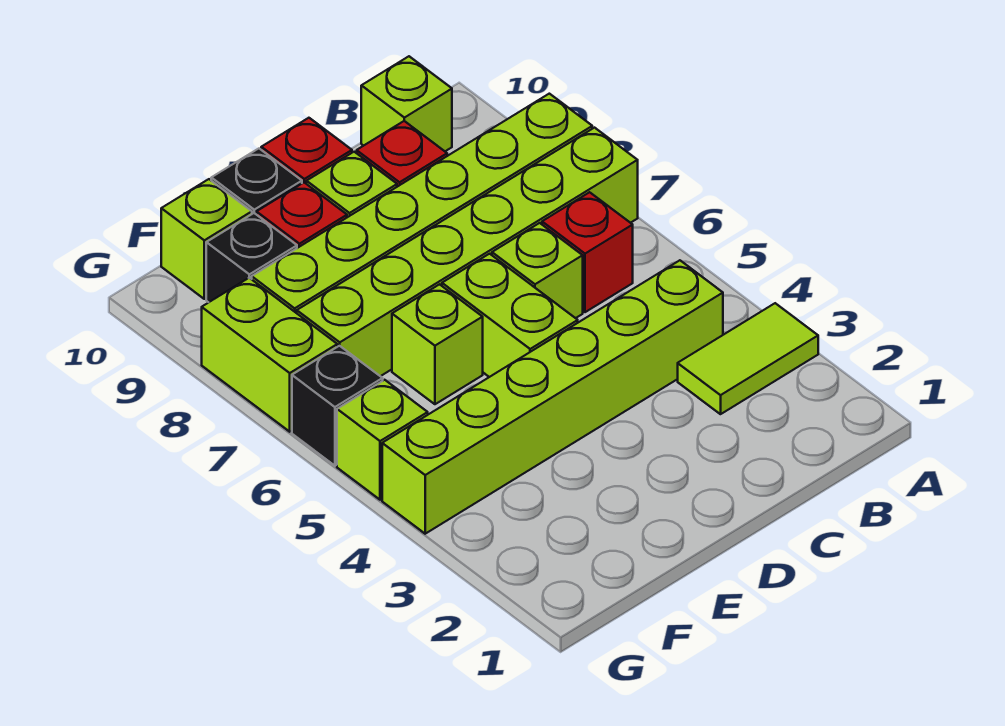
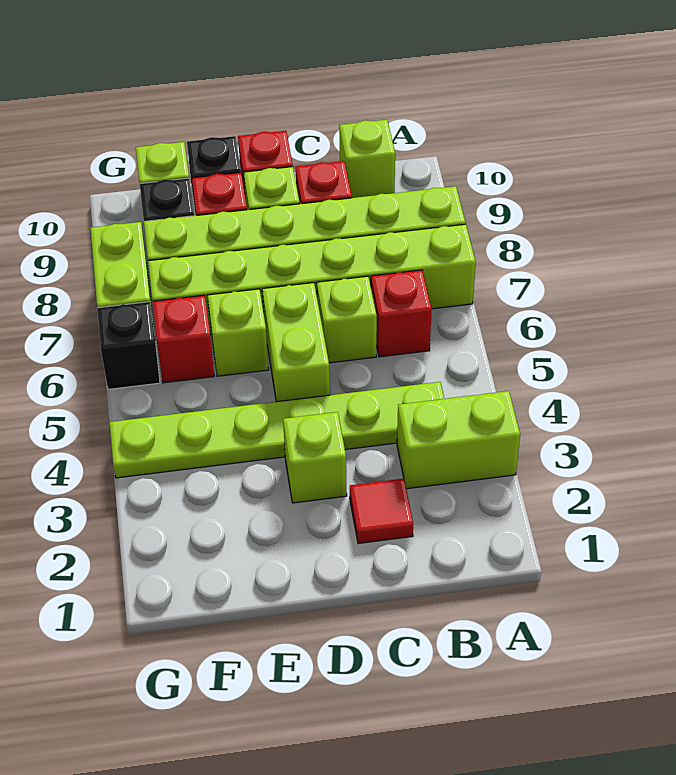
lime tile A3:B3 level 1 -> lime brick A3:B3 level 1
lime brick B4:G4 level 1 -> lime plate B4:G4 level 1
none -> red tile C2 level 1
none -> red brick F6 level 1
lime brick G5 level 1 -> lime brick D3 level 1

